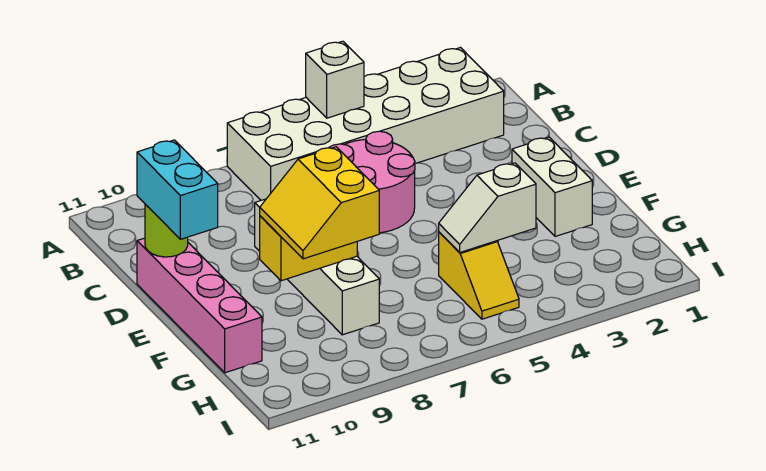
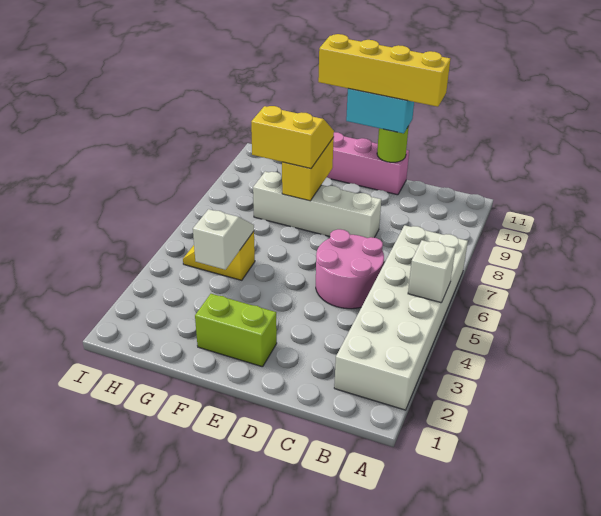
none -> yellow brick C11:F11 level 4
white brick E2:F2 level 1 -> lime brick E2:F2 level 1

